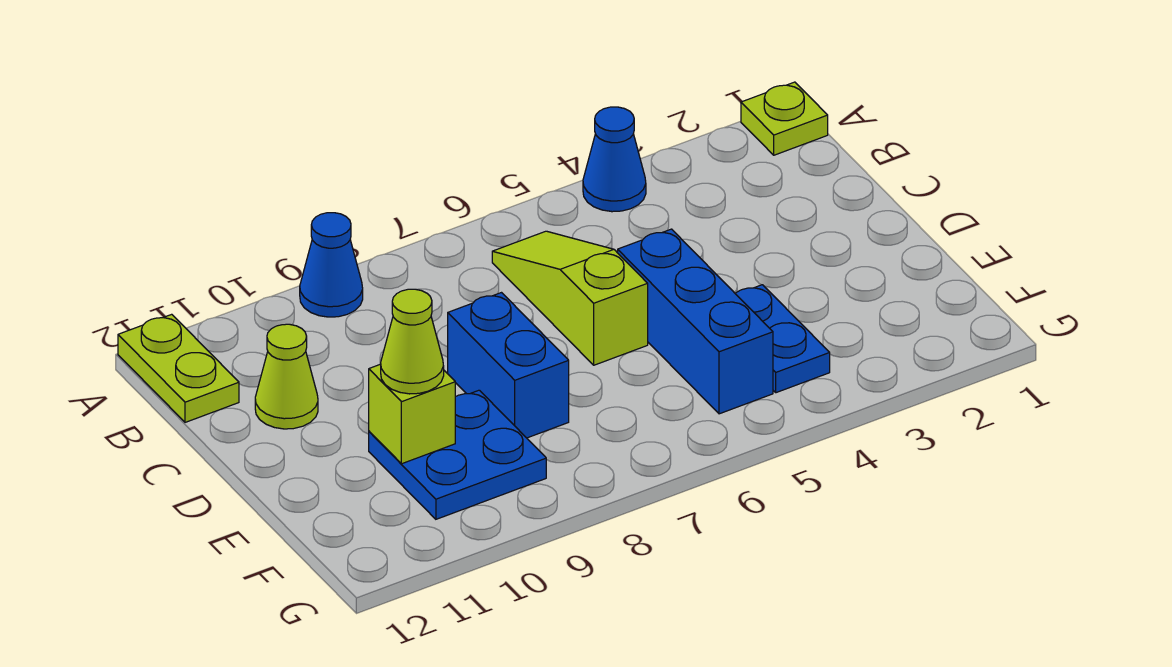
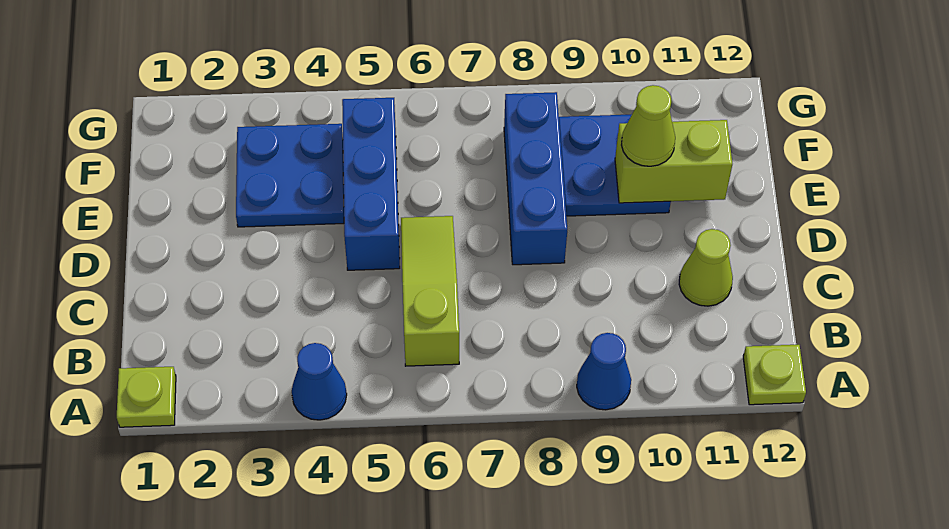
lime plate A12:B12 level 1 -> lime plate A12 level 1
lime slope B6:D6 level 1 top D -> lime slope B6:D6 level 1 top B
blue brick D8:E8 level 1 -> blue brick D8:F8 level 1
blue plate E4:F4 level 1 -> blue plate E3:F4 level 1
lime brick E10 level 2 -> lime brick E10:E11 level 2

